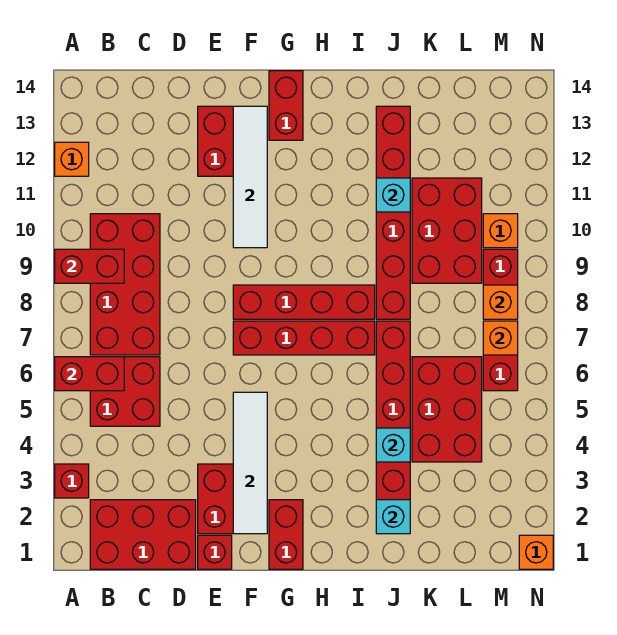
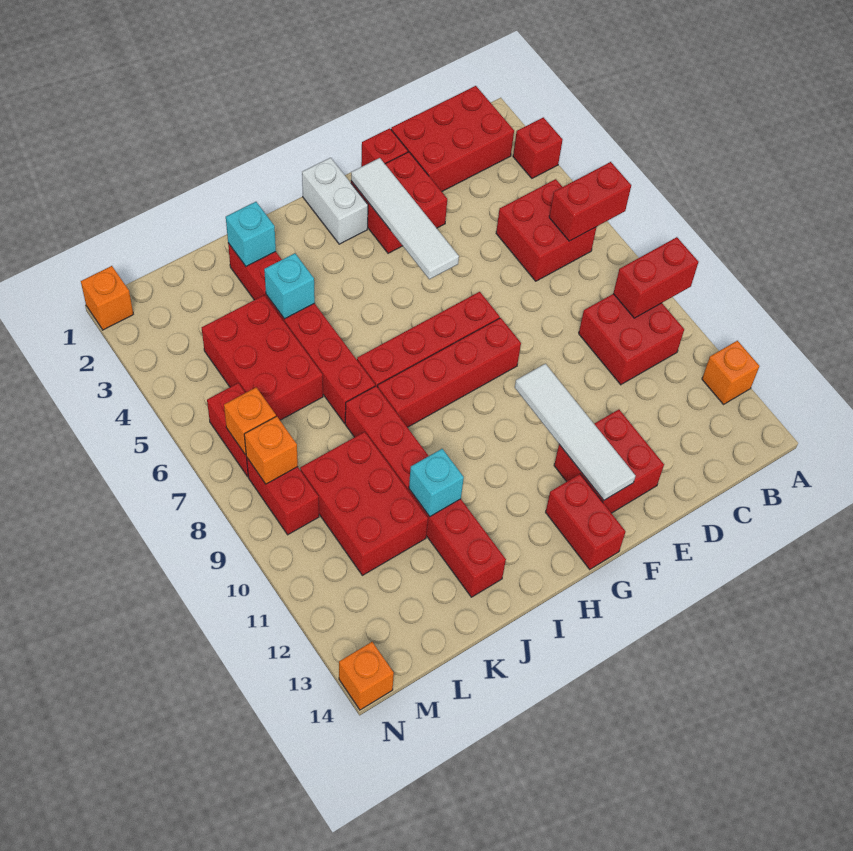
red brick B7:C10 level 1 -> red brick B9:C10 level 1
red brick G1:G2 level 1 -> white brick G1:G2 level 1
orange brick M10 level 1 -> orange brick N14 level 1

